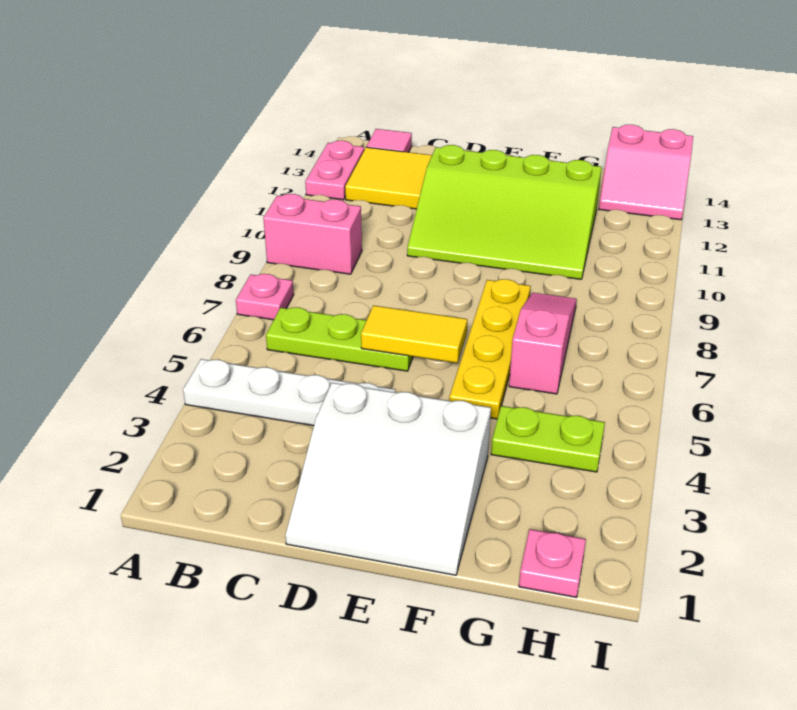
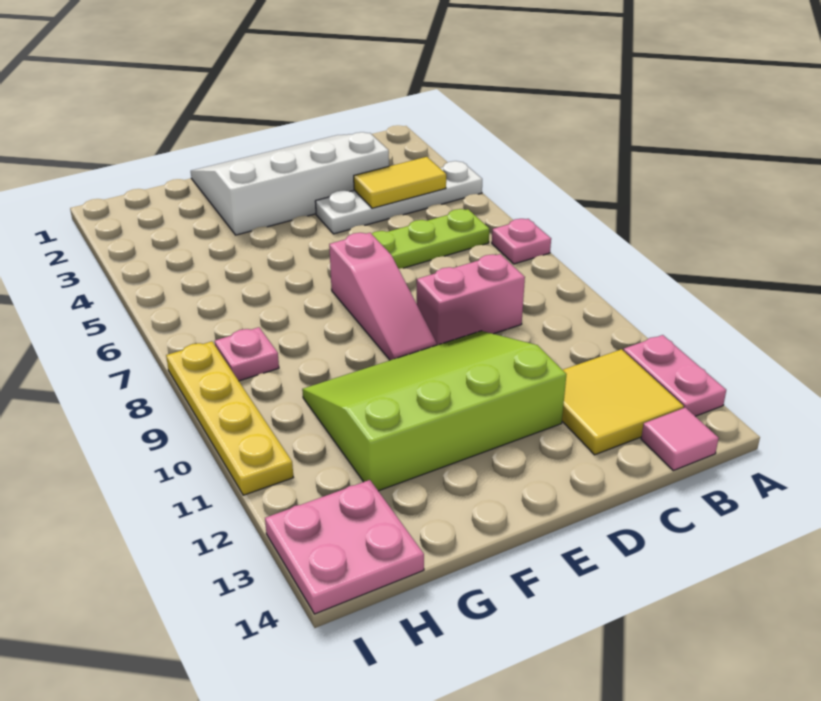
pink brick A9:B9 level 1 -> pink brick C9:D9 level 1
white slope D1:F3 level 1 top 3 -> white slope C1:F3 level 1 top 3
yellow tile D6:E6 level 2 -> yellow tile B4:C4 level 2
yellow plate F5:F8 level 1 -> yellow plate I8:I11 level 1
lime plate G4:H4 level 1 -> none
pink slope G6:G8 level 1 top 6 -> pink slope E7:E9 level 1 top 7
pink plate H1 level 1 -> pink plate H8 level 1
pink slope H13:I14 level 1 top 14 -> pink plate H13:I14 level 1

